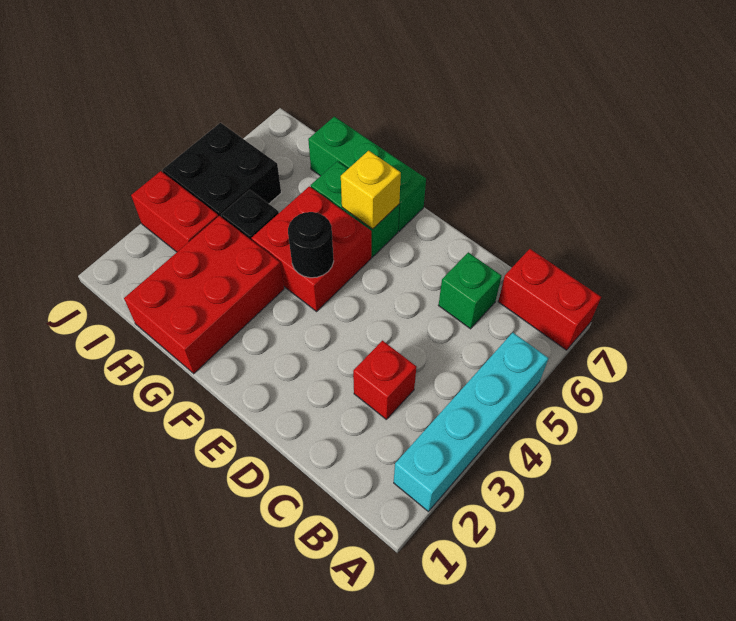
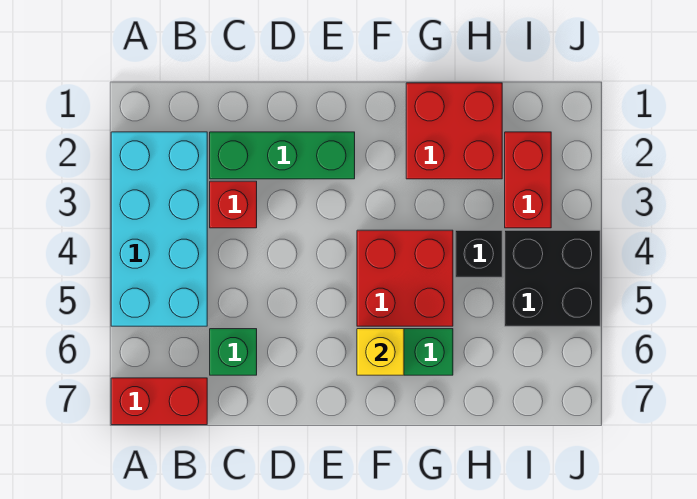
cyan brick A2:A5 level 1 -> cyan brick A2:B5 level 1
black round brick F4 level 2 -> none
green brick F7:H7 level 1 -> green brick C2:E2 level 1
red brick G1:H3 level 1 -> red brick G1:H2 level 1
red brick I3:J3 level 1 -> red brick I2:I3 level 1

